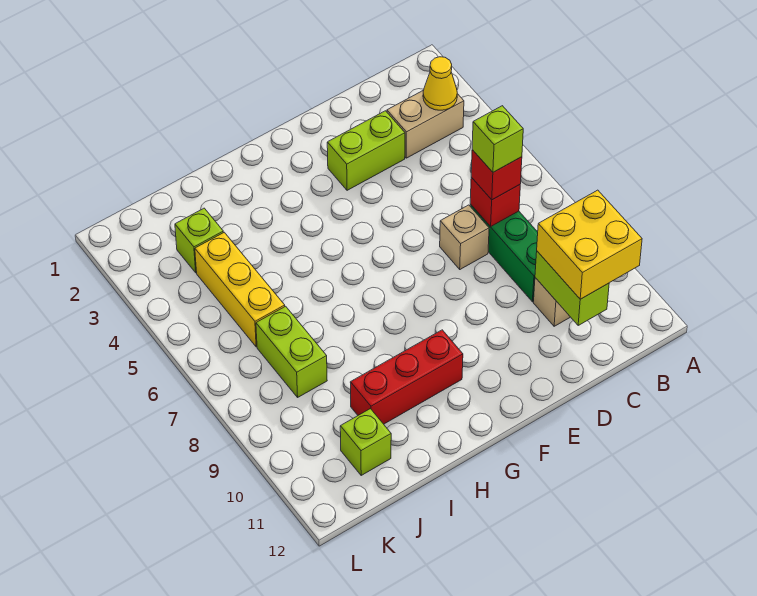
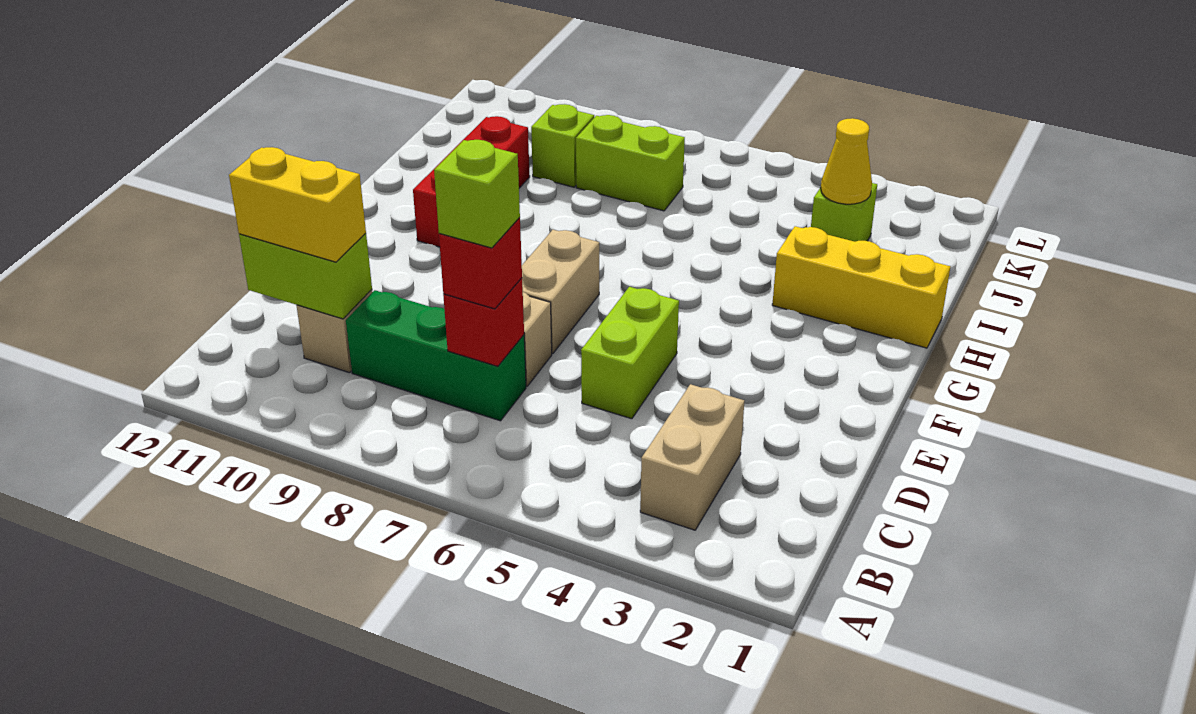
yellow cone B3 level 2 -> yellow cone J3 level 2
yellow brick B10:C11 level 3 -> yellow brick C10:C11 level 3
lime brick D3:E3 level 1 -> lime brick D5:E5 level 1
none -> tan brick E7:F7 level 1
yellow brick J4:J6 level 1 -> yellow brick H1:H3 level 1
lime brick J11 level 1 -> lime brick J9 level 1

